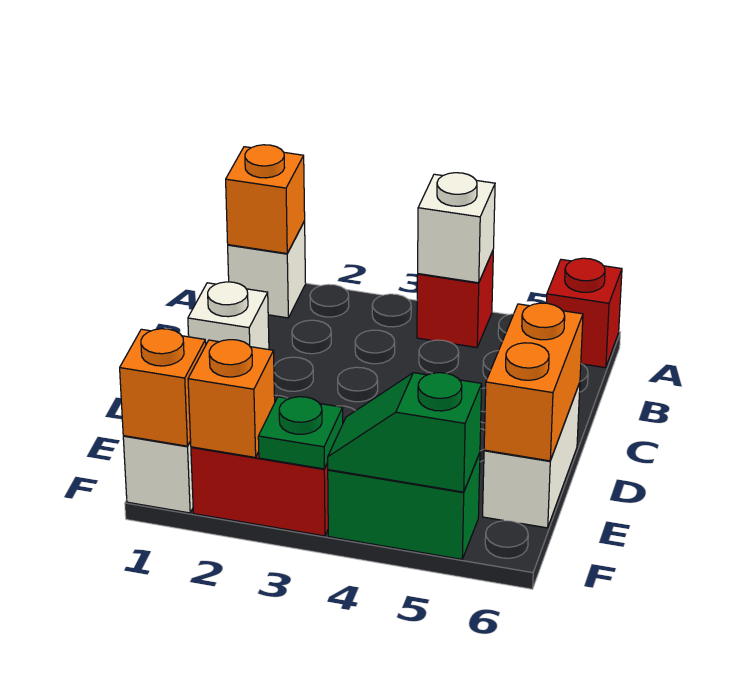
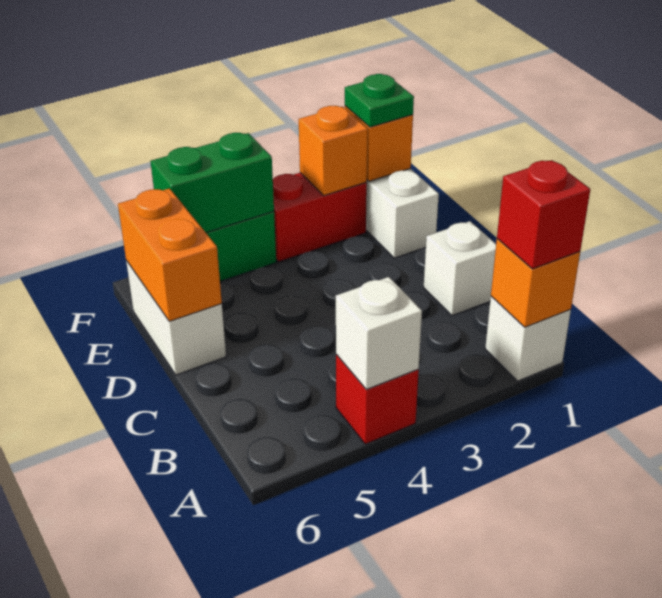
red brick A6 level 1 -> red brick A1 level 3
green plate F3 level 2 -> green plate F1 level 3
green slope F4:F5 level 2 top 5 -> green brick F4:F5 level 2

